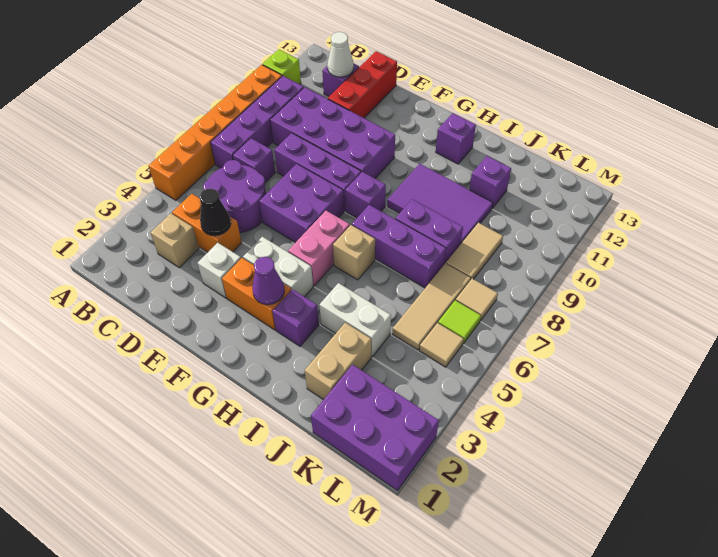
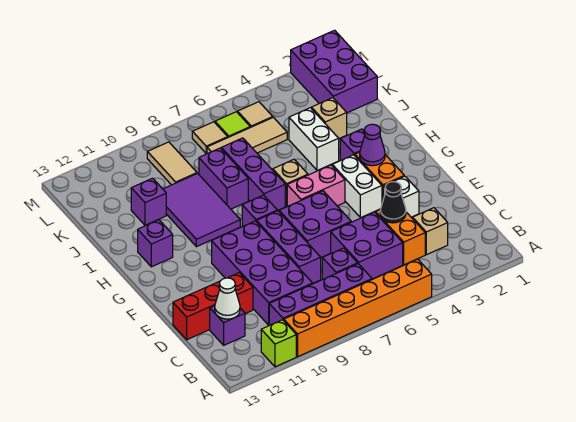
purple round brick C5:D6 level 1 -> purple brick C5:D6 level 1
tan brick J2:J3 level 1 -> tan brick J3 level 1
tan tile K8:K9 level 1 -> tan tile K9:L9 level 1

